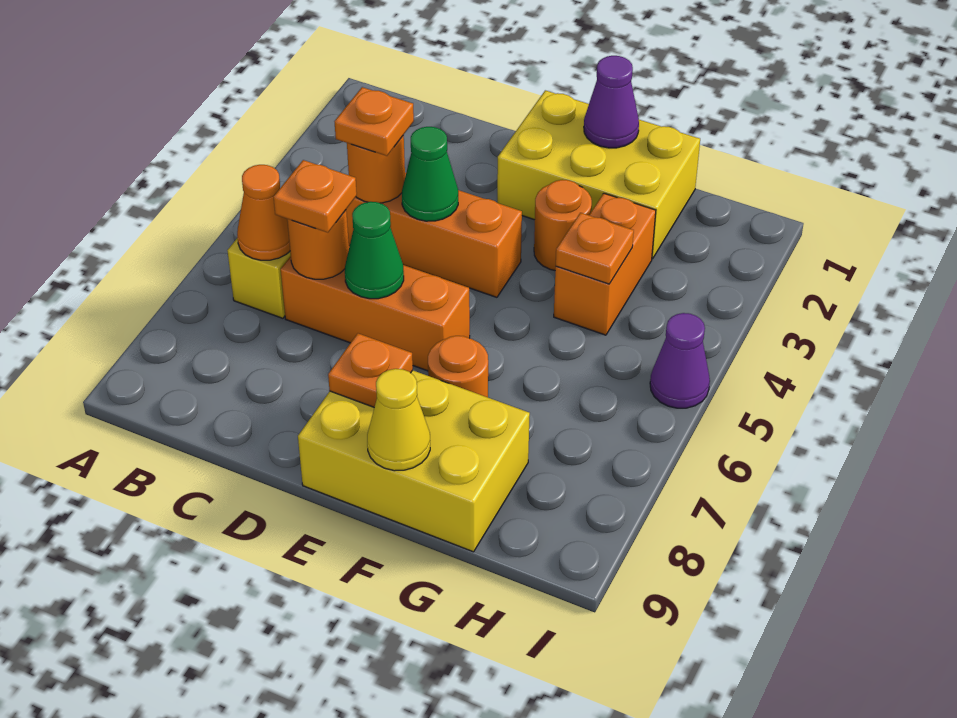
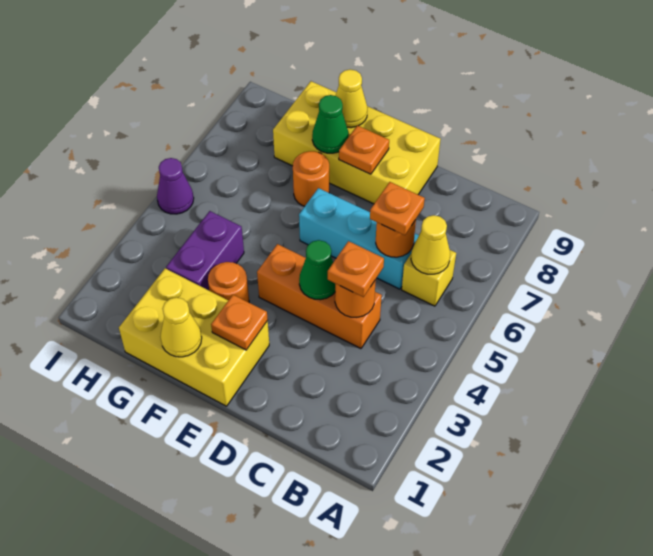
orange cone B6 level 2 -> yellow cone B6 level 2
orange brick C6:E6 level 1 -> cyan brick C6:E6 level 1
green cone D6 level 2 -> green cone F8 level 2
yellow brick E8:G9 level 1 -> yellow brick D8:G9 level 1
purple cone F1 level 2 -> yellow cone F1 level 2
orange brick G3:G4 level 1 -> purple brick G3:G4 level 1
orange plate G4 level 2 -> orange plate E2 level 2

